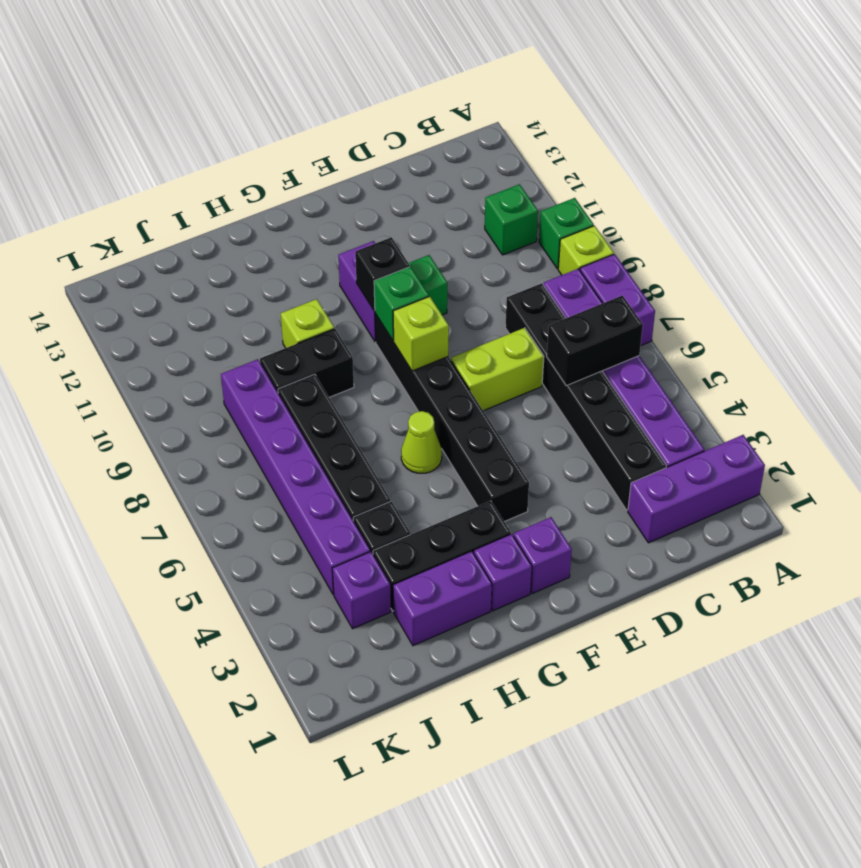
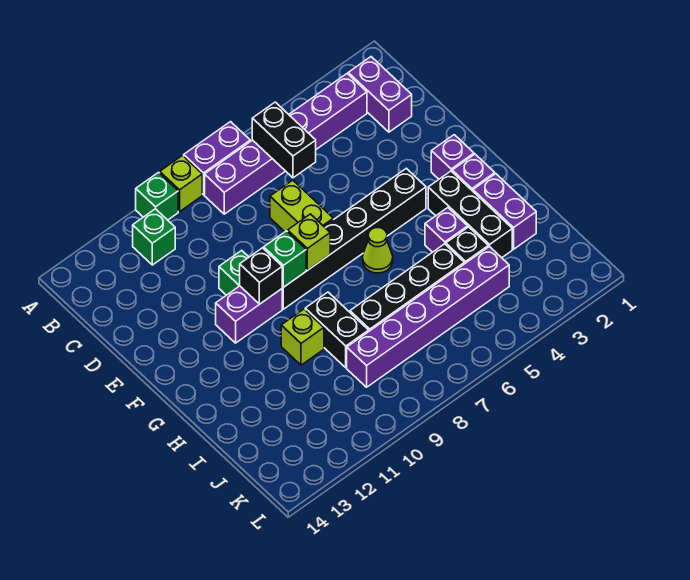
purple brick A2:C2 level 1 -> purple brick B2:C2 level 1
black brick C3:C8 level 1 -> none
purple brick J3 level 1 -> purple brick H4 level 1

